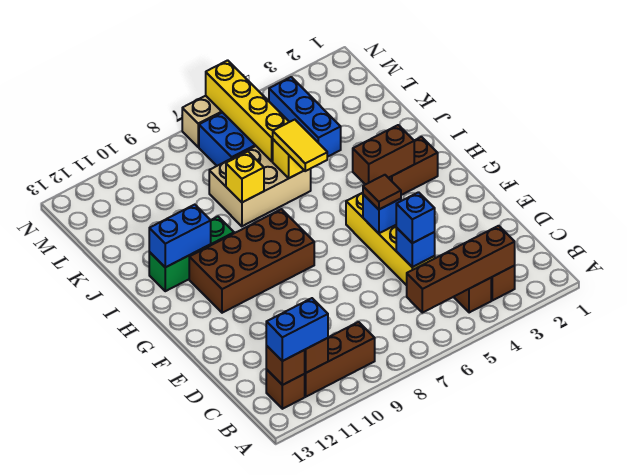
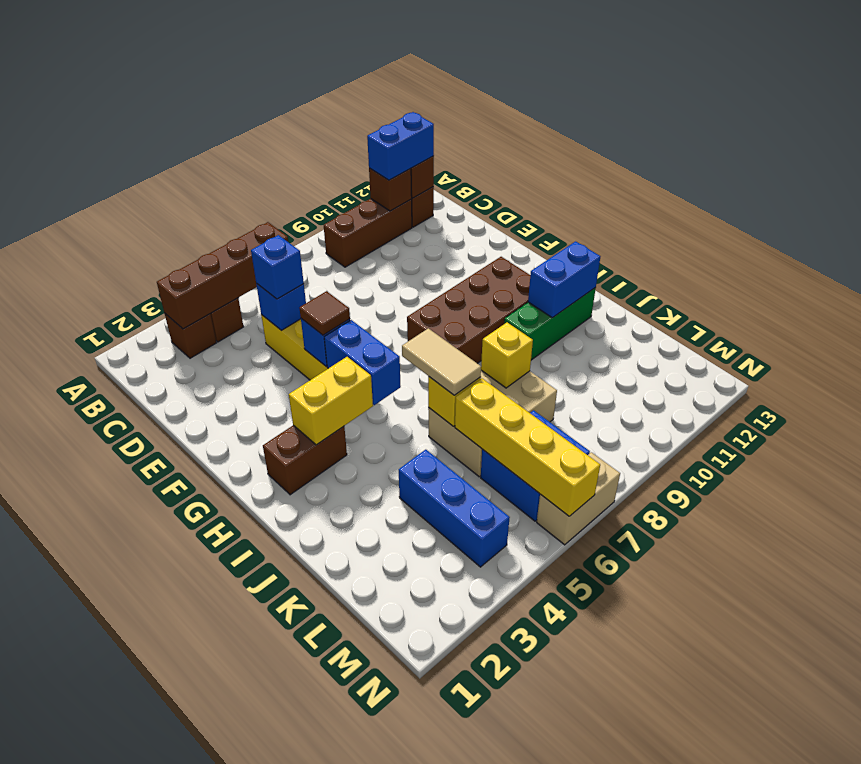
none -> blue brick G5:H5 level 2
brown brick H3:H4 level 2 -> yellow brick H3:H4 level 2
yellow tile I6:J6 level 3 -> tan tile I6:J6 level 3

